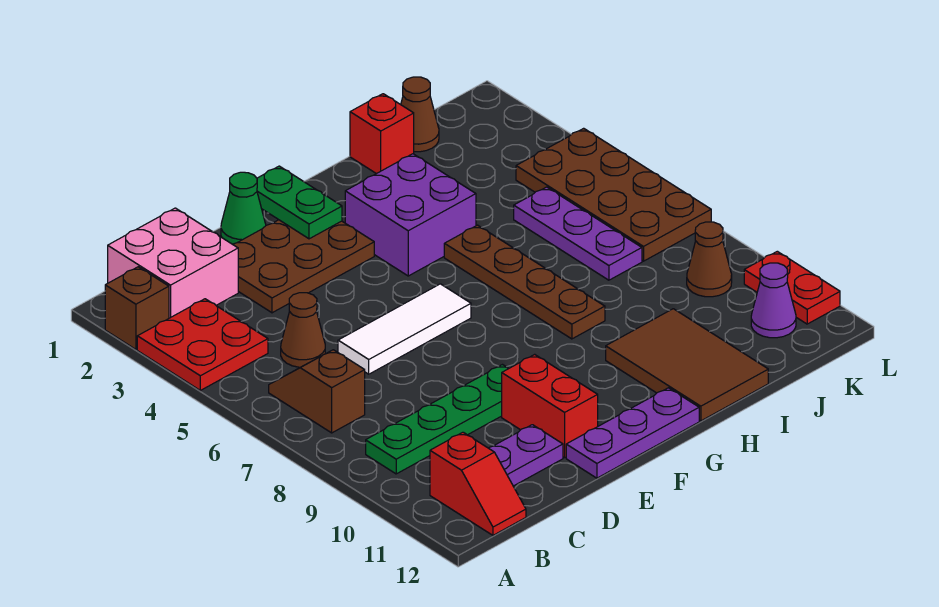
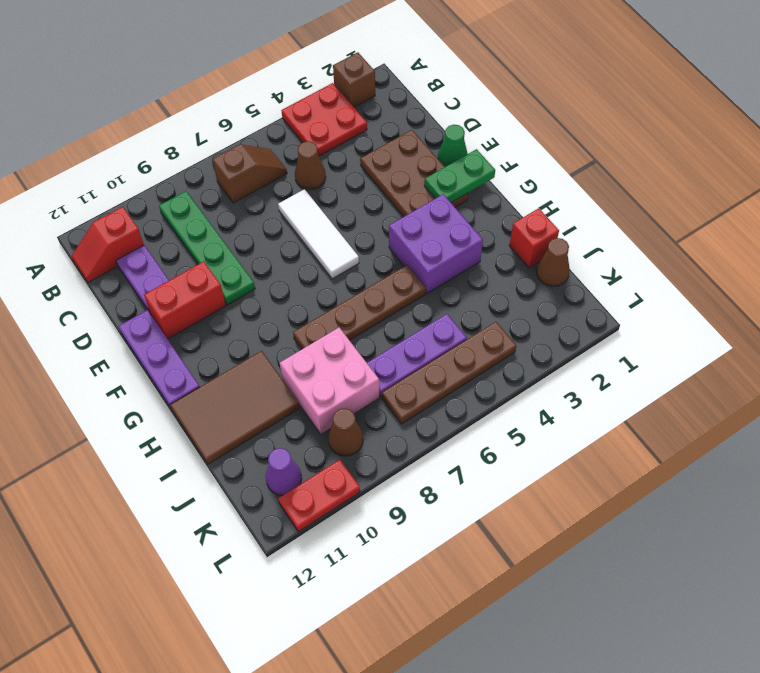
pink brick B1:C2 level 1 -> pink brick I8:J9 level 1
brown plate K4:L7 level 1 -> brown plate K4:K7 level 1

